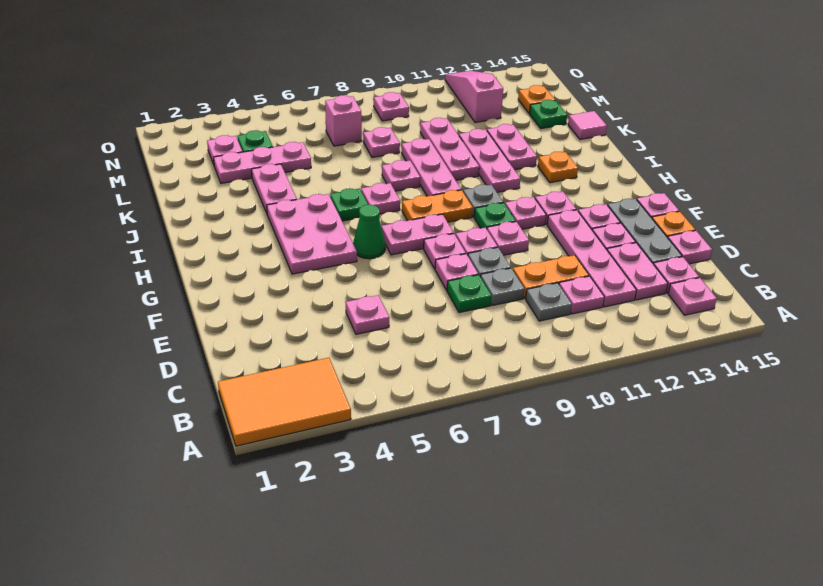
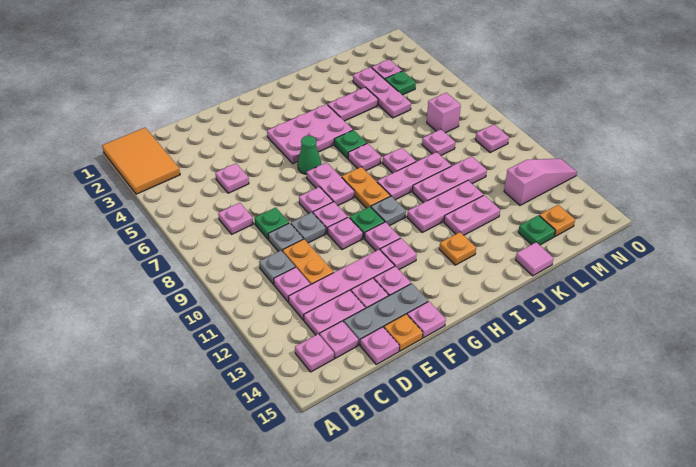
pink plate E8 level 1 -> pink plate C7 level 1

